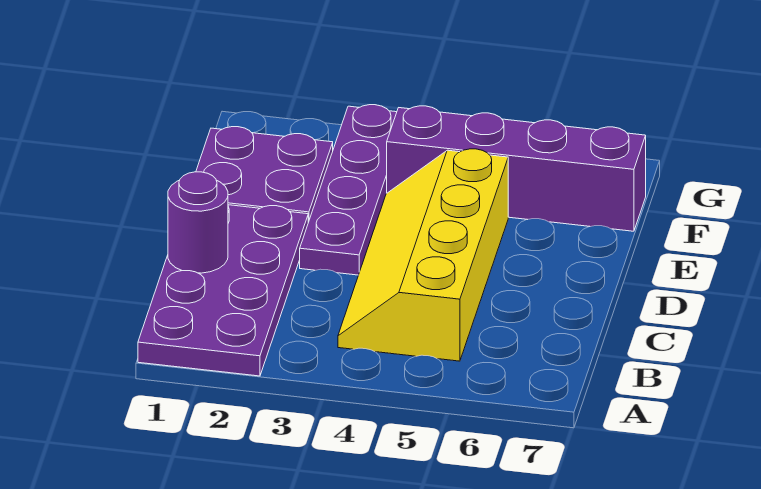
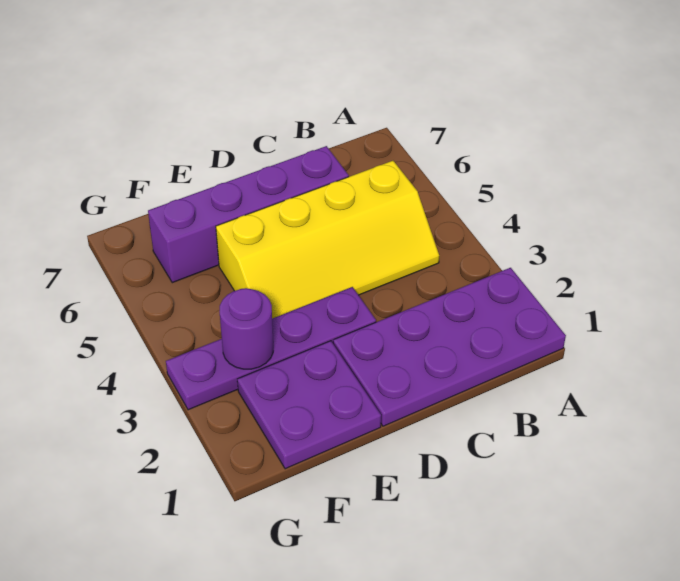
purple round brick C1 level 2 -> purple round brick F3 level 2
purple brick F4:F7 level 1 -> purple brick C6:F6 level 1

